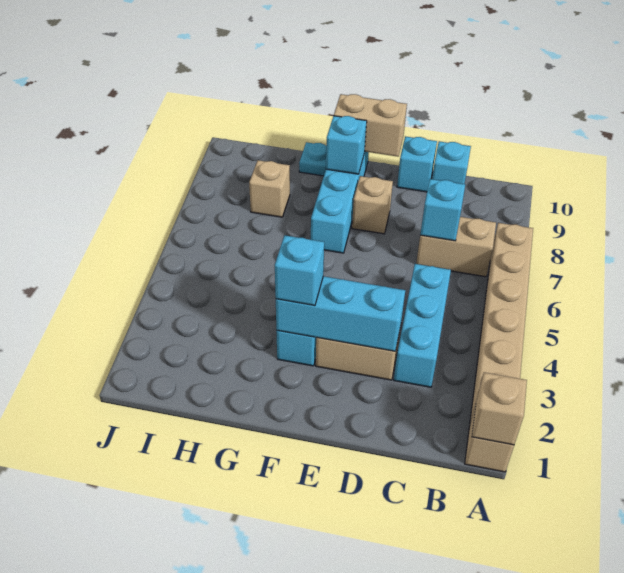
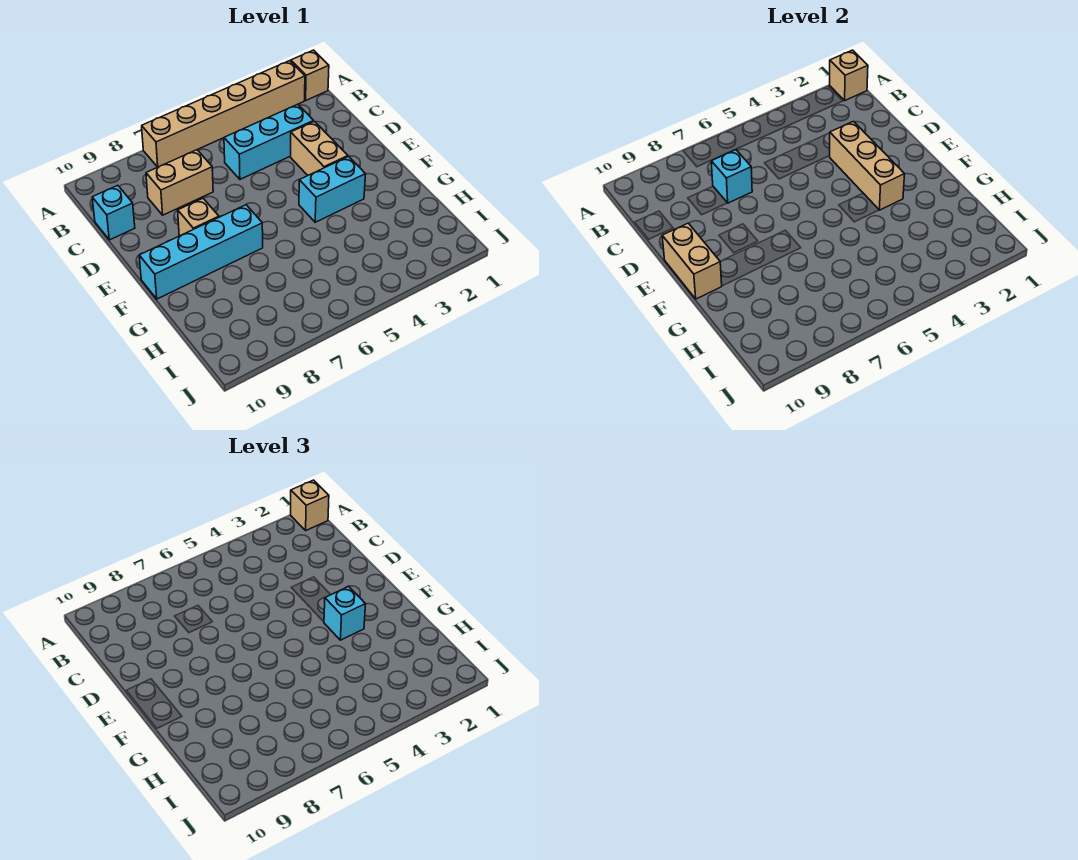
tan brick B7:C7 level 1 -> tan brick C7:C8 level 1
cyan brick D3:F3 level 2 -> tan brick D3:F3 level 2
cyan brick D10 level 1 -> none
cyan brick F9 level 2 -> none
cyan plate G10 level 1 -> none
tan brick H8 level 1 -> tan brick A1 level 3

